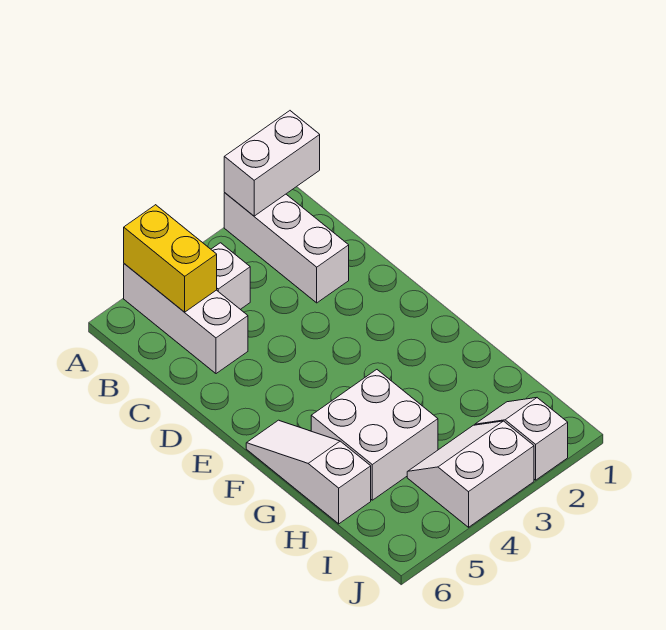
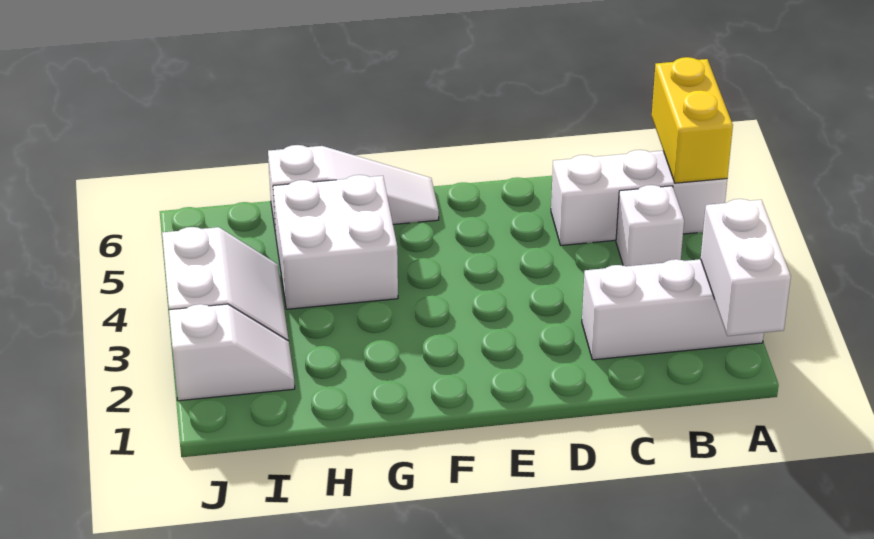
yellow brick A5:B5 level 2 -> yellow brick A5:A6 level 2

